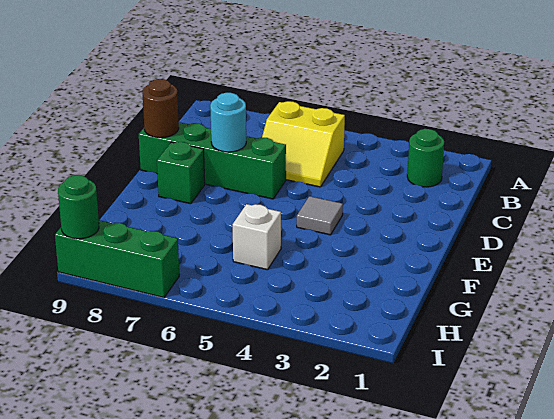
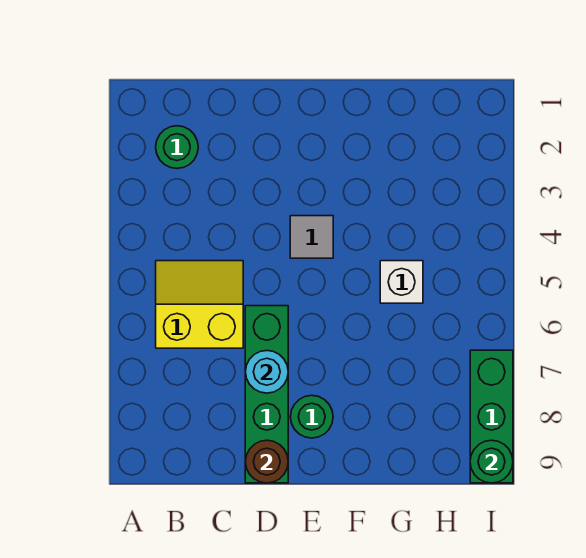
yellow slope B5:C6 level 1 top B -> yellow slope B5:C6 level 1 top 6
green brick E8 level 1 -> green round brick E8 level 1

